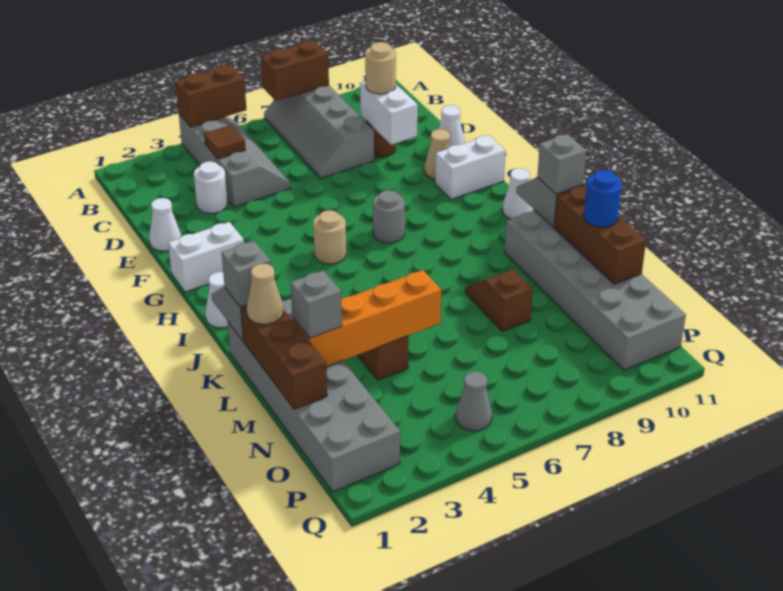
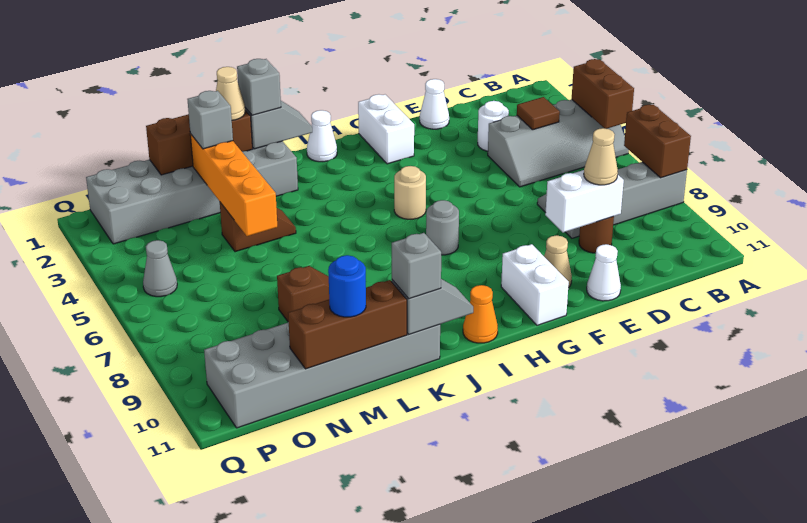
tan round brick D9 level 3 -> tan cone D9 level 3
white cone I11 level 1 -> orange cone I11 level 1

